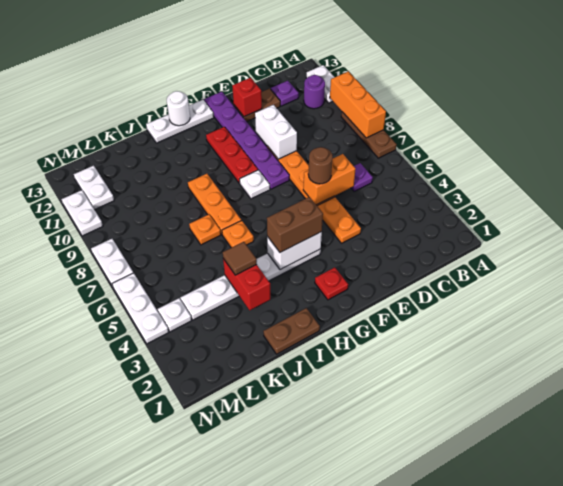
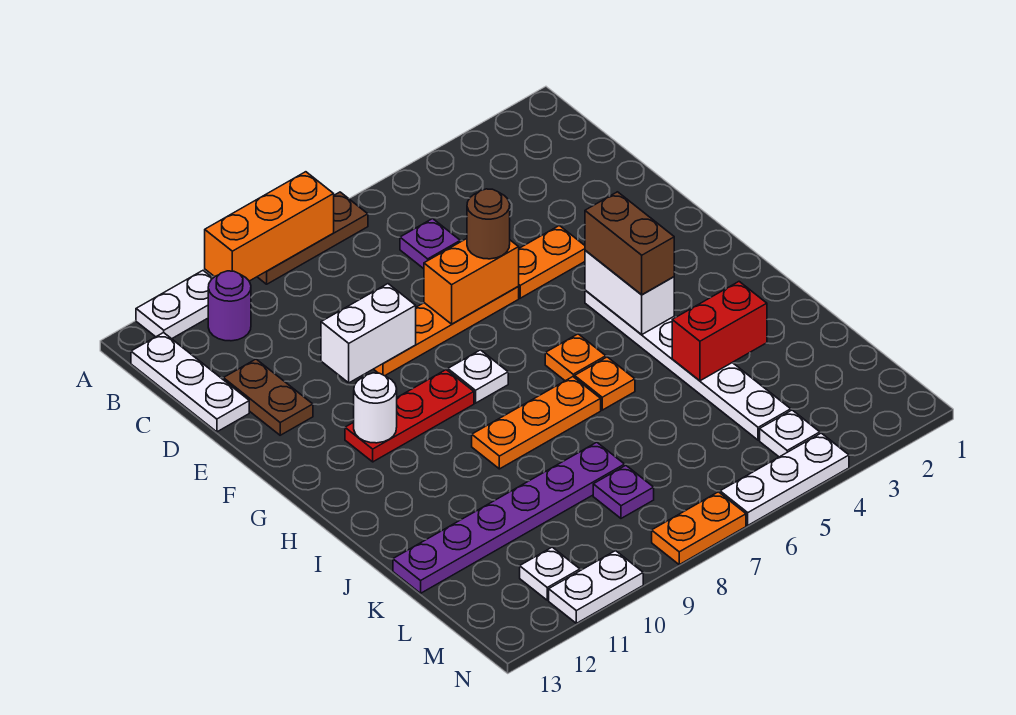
purple plate C12 level 1 -> purple plate L8 level 1
orange brick D6:E6 level 2 -> orange brick E6:E7 level 2
red brick E12 level 2 -> none
purple plate F8:F13 level 1 -> purple plate K8:K13 level 1
red plate G2 level 1 -> none
white plate G13:I13 level 1 -> white plate B13:D13 level 1
white round brick H13 level 2 -> white round brick G11 level 2
brown plate I1:J1 level 1 -> none
brown tile J4 level 3 -> none
orange plate J7 level 1 -> orange plate H6 level 1
white plate M11:M12 level 1 -> white plate M11 level 1
white plate N7:N8 level 1 -> orange plate N7:N8 level 1

